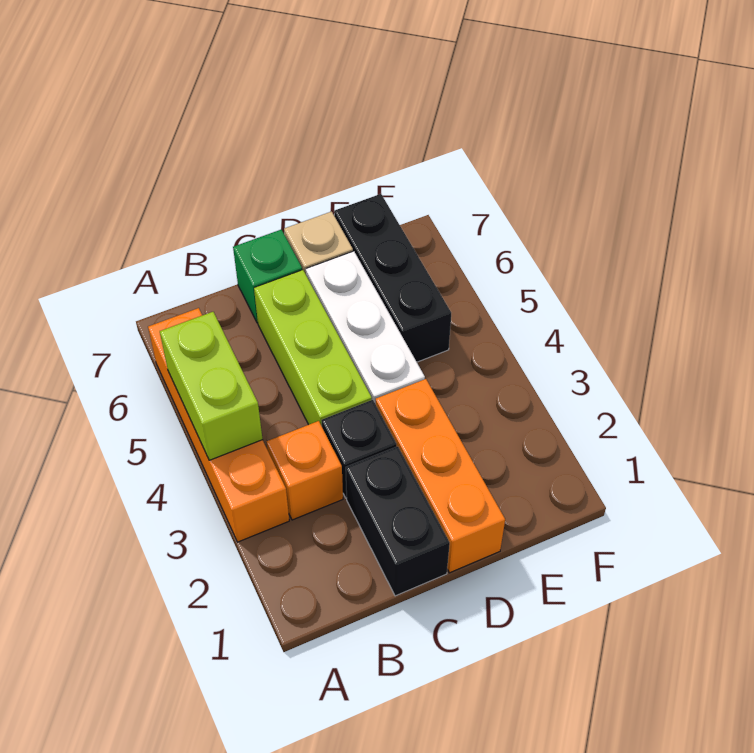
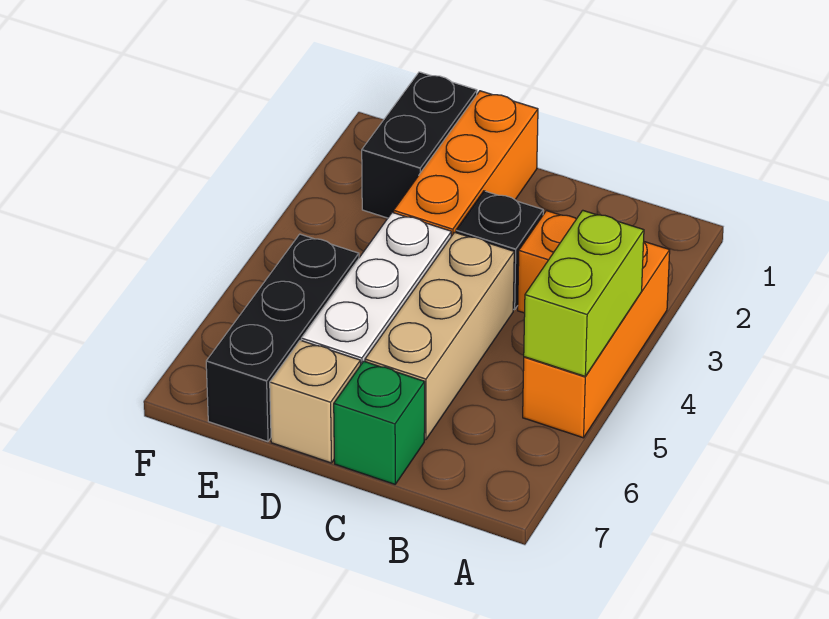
orange brick A3:A6 level 1 -> orange brick A3:A5 level 1
black brick C1:C2 level 1 -> black brick E1:E2 level 1
lime brick C4:C6 level 1 -> tan brick C4:C6 level 1

